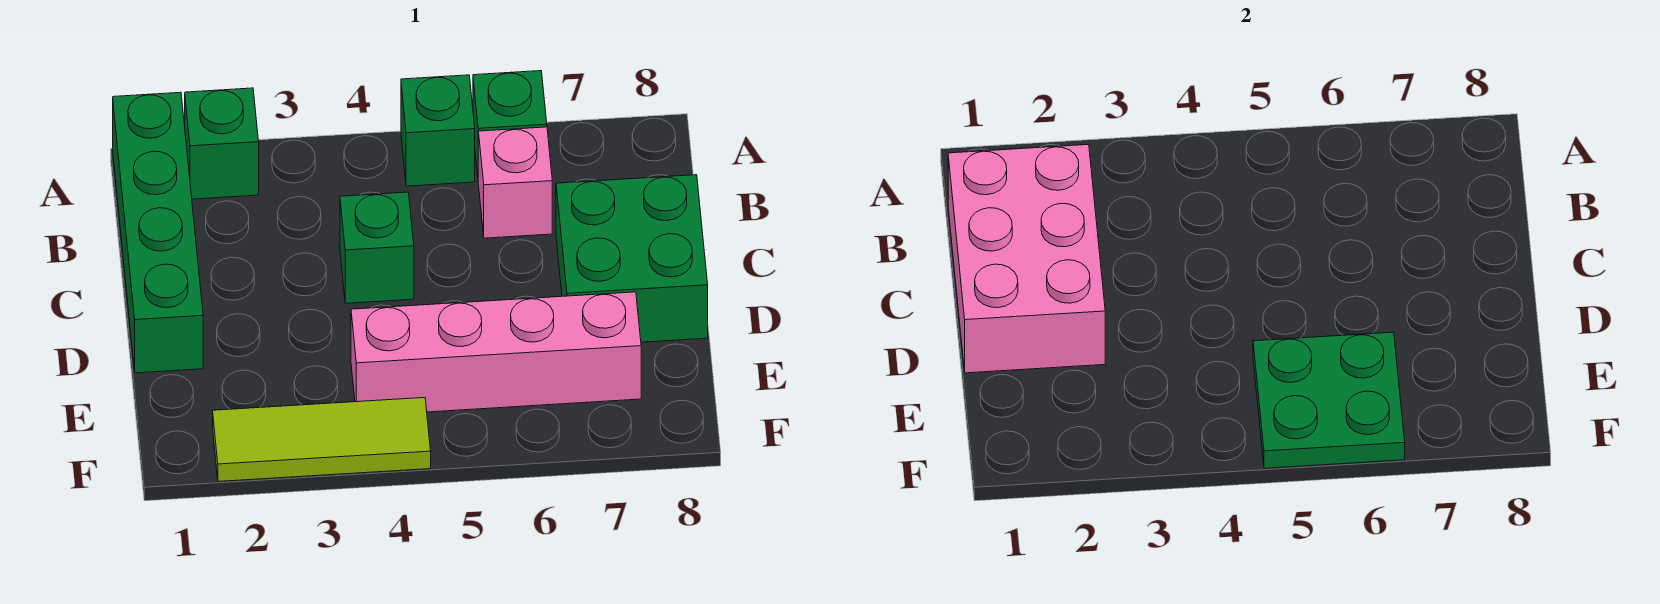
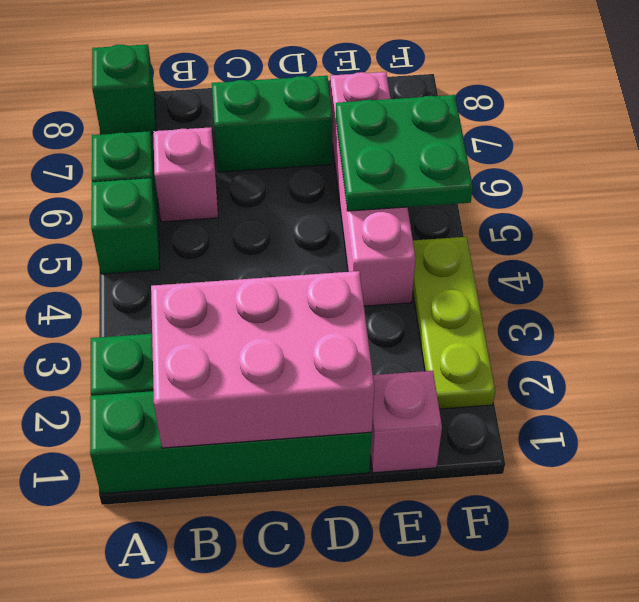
green brick C4 level 1 -> green brick A8 level 1
green brick C7:D8 level 1 -> green brick C7:D7 level 1
none -> pink brick E1 level 1
lime tile F2:F4 level 1 -> lime plate F2:F4 level 1

